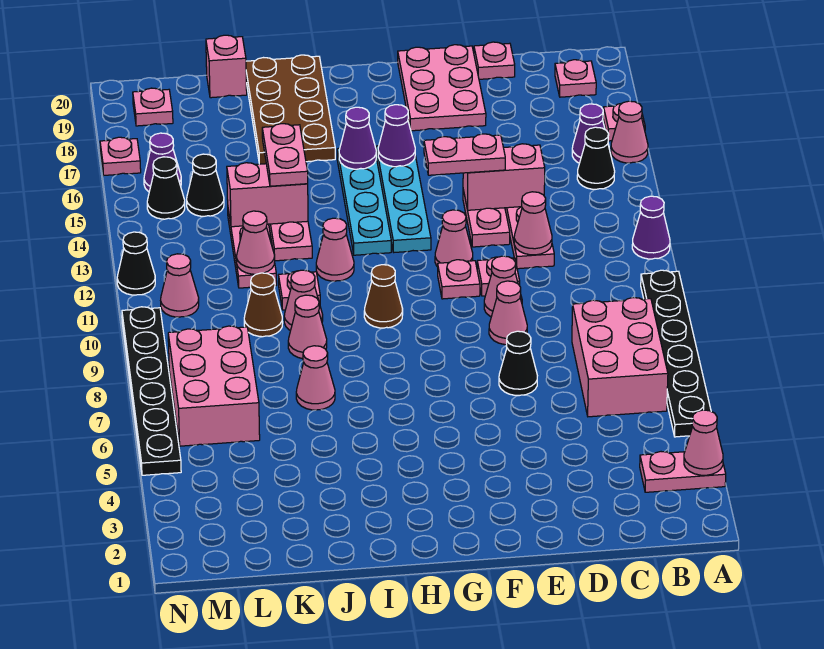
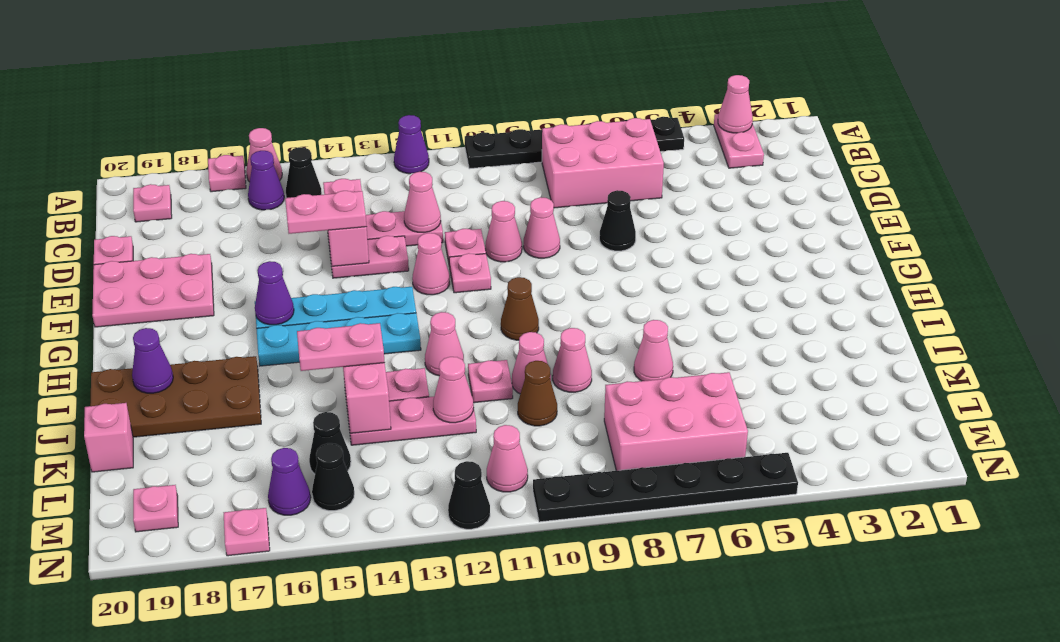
pink plate E14:F14 level 3 -> pink plate E14:E15 level 3
purple cone H16 level 2 -> purple cone I19 level 2

